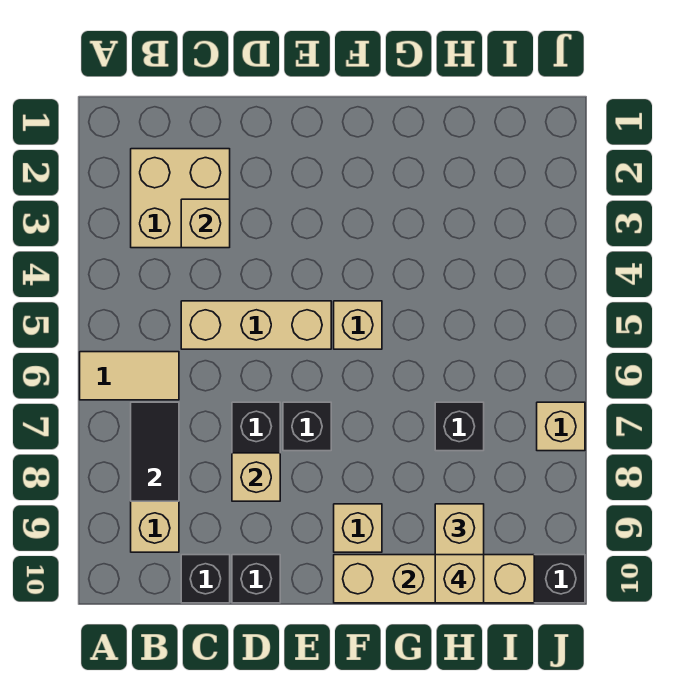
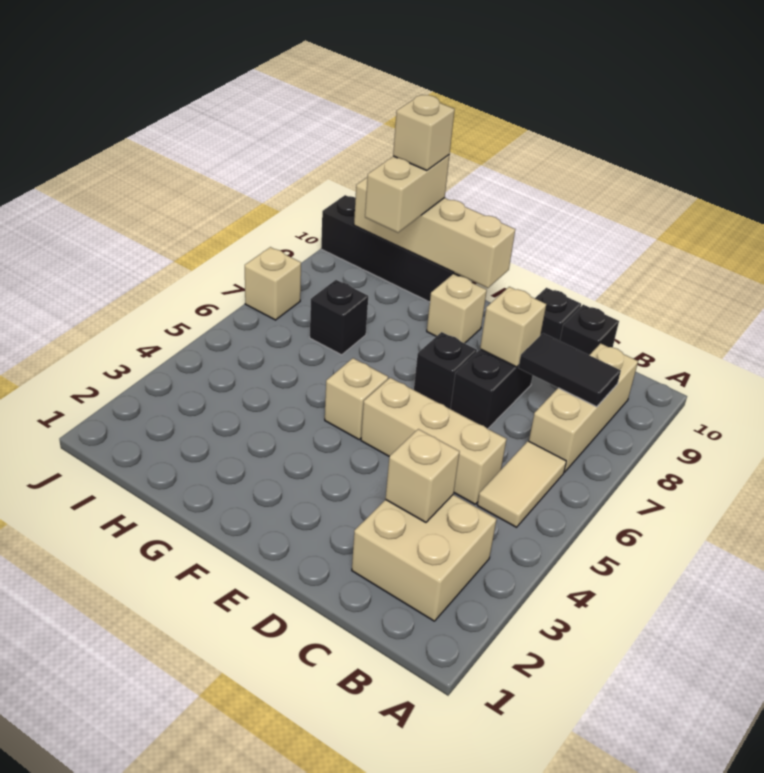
tan tile A6:B6 level 1 -> tan tile B5:B6 level 1
black tile B7:B8 level 2 -> black tile B8:C8 level 2

